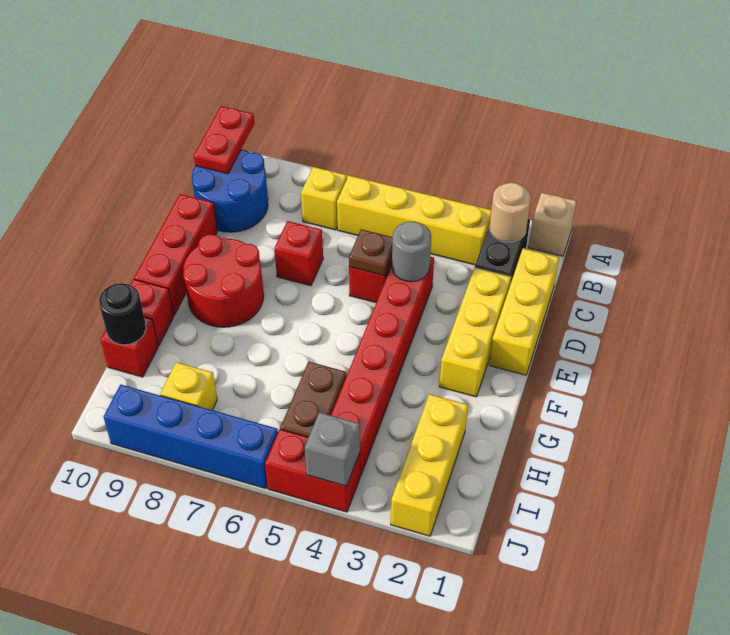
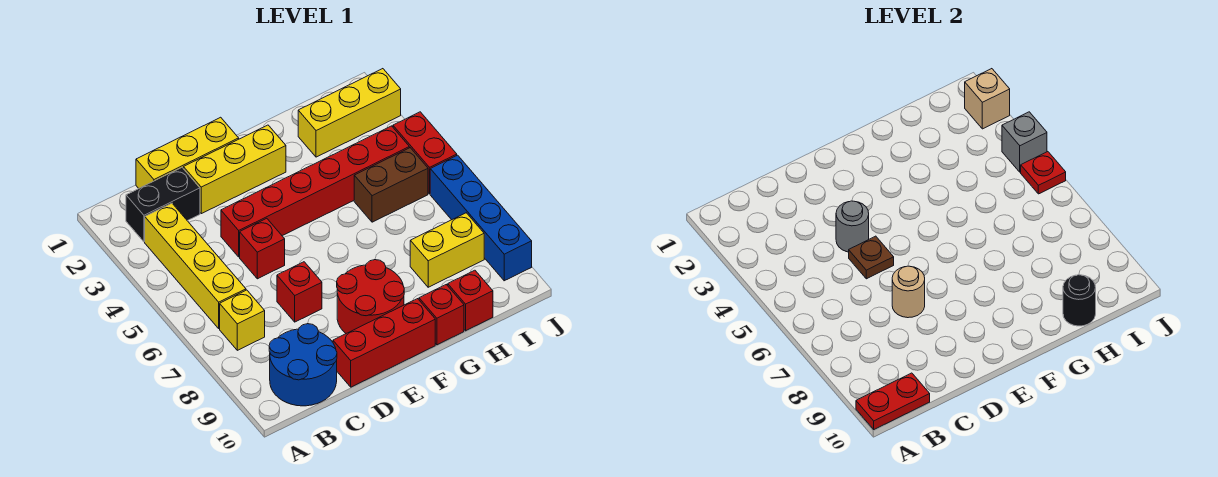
tan brick A1 level 1 -> tan brick J2 level 2
tan round brick B2 level 2 -> tan round brick D7 level 2
yellow brick I8 level 1 -> yellow brick H8:I8 level 1
none -> red plate J5 level 2

